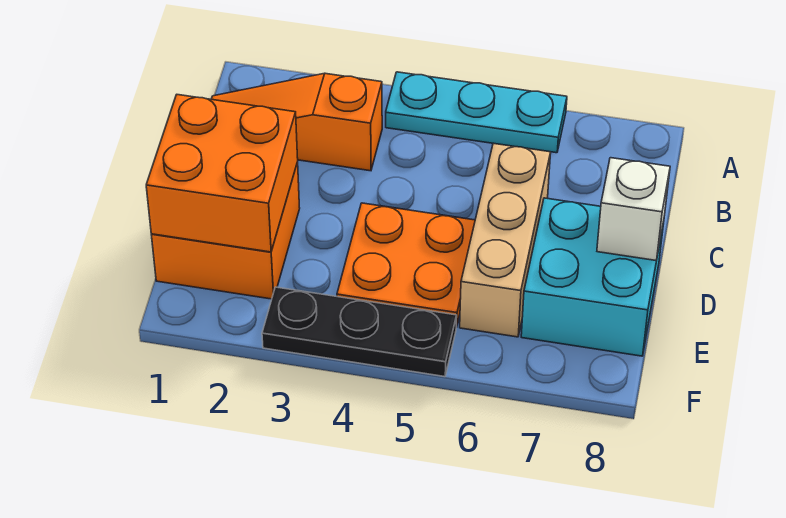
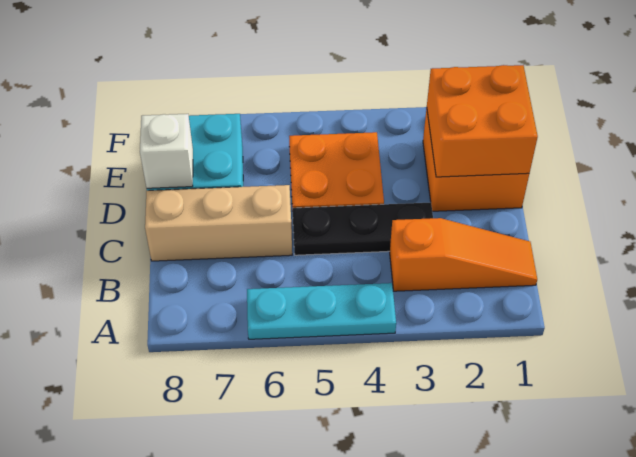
tan brick C6:E6 level 1 -> tan brick C6:C8 level 1
black plate F3:F5 level 1 -> black plate C3:C5 level 1

